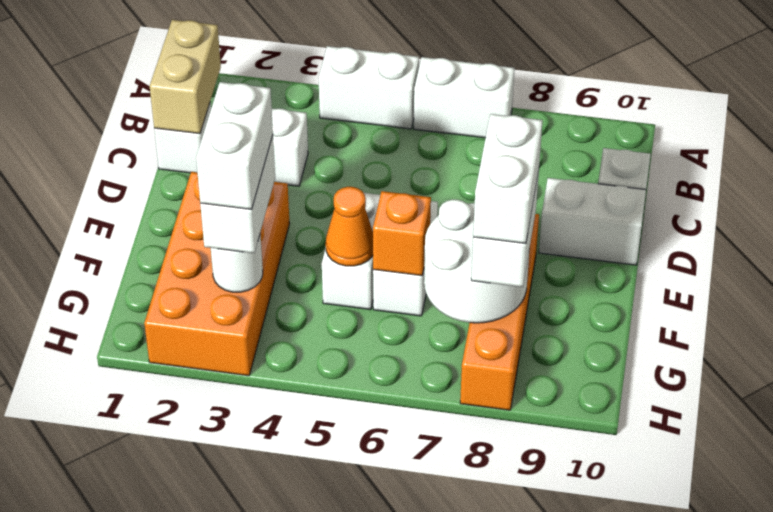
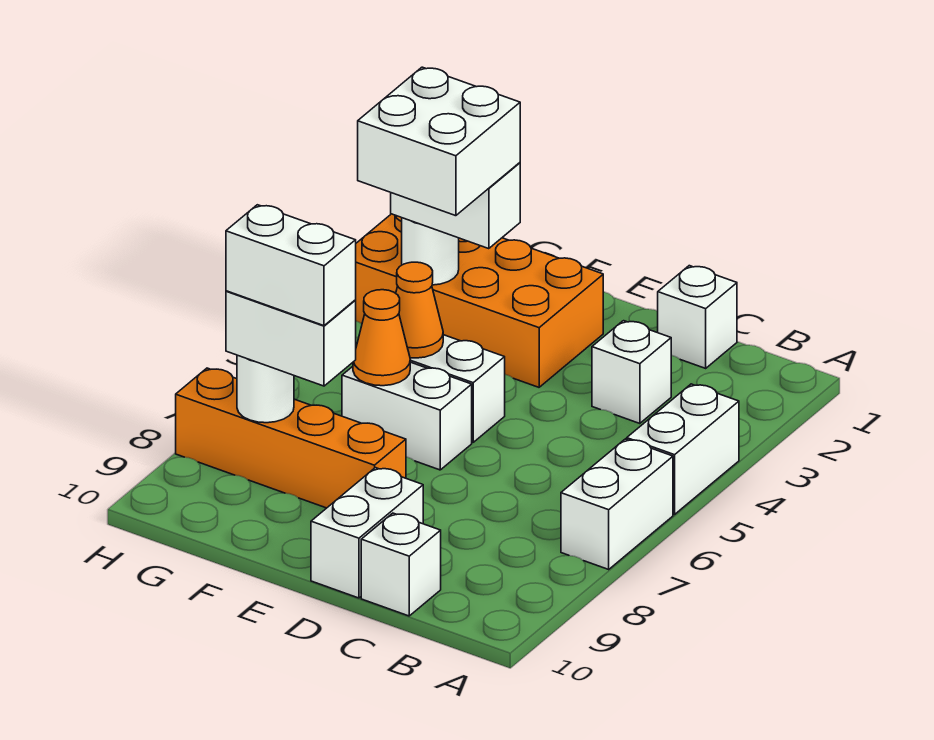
tan brick B1:C1 level 2 -> none
white brick F3:G3 level 4 -> white brick F3:G4 level 4
orange brick F6 level 2 -> orange cone F6 level 2
white round brick F7:G8 level 2 -> white round brick G8 level 2

